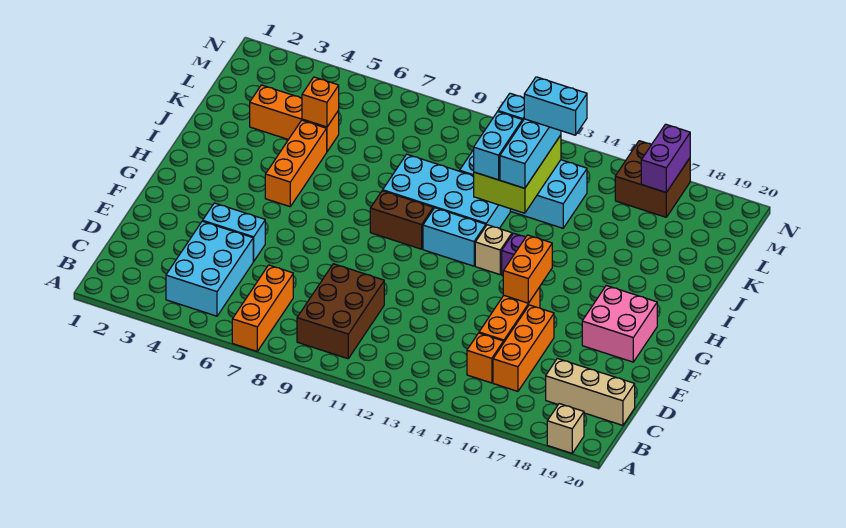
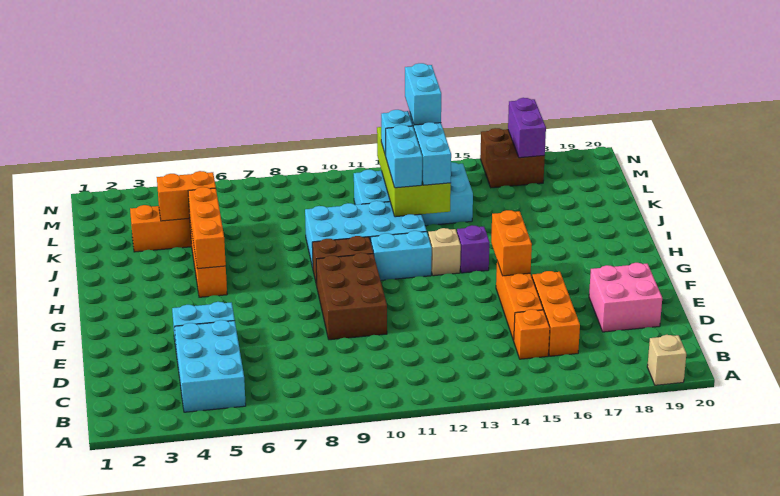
orange brick A7:C7 level 1 -> orange brick H5:J5 level 2
brown brick B9:D10 level 1 -> brown brick E9:G10 level 1
tan brick C18:C20 level 1 -> none
pink brick F18:G19 level 1 -> pink brick D18:E19 level 1
lime brick J12:L13 level 2 -> lime brick J12:M13 level 2
orange brick K5 level 2 -> orange brick K4:K5 level 2
cyan brick L13:L14 level 4 -> cyan brick L13:M13 level 4

